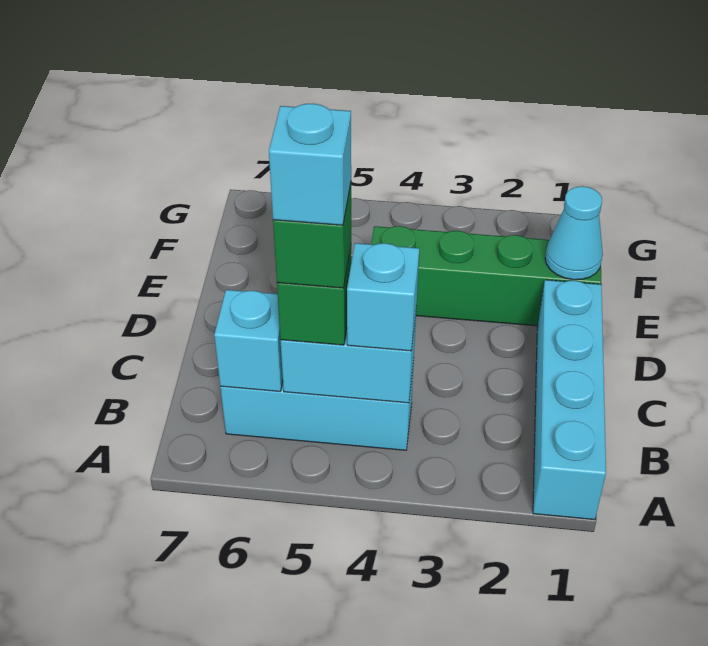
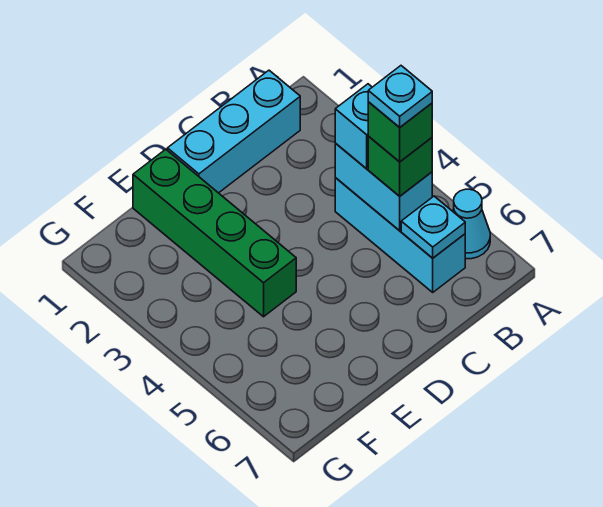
cyan brick A1:D1 level 1 -> cyan brick B1:D1 level 1
cyan brick B5 level 5 -> cyan plate B5 level 5
cyan brick B6 level 2 -> cyan plate B6 level 2
cyan cone E1 level 2 -> cyan cone A6 level 1

